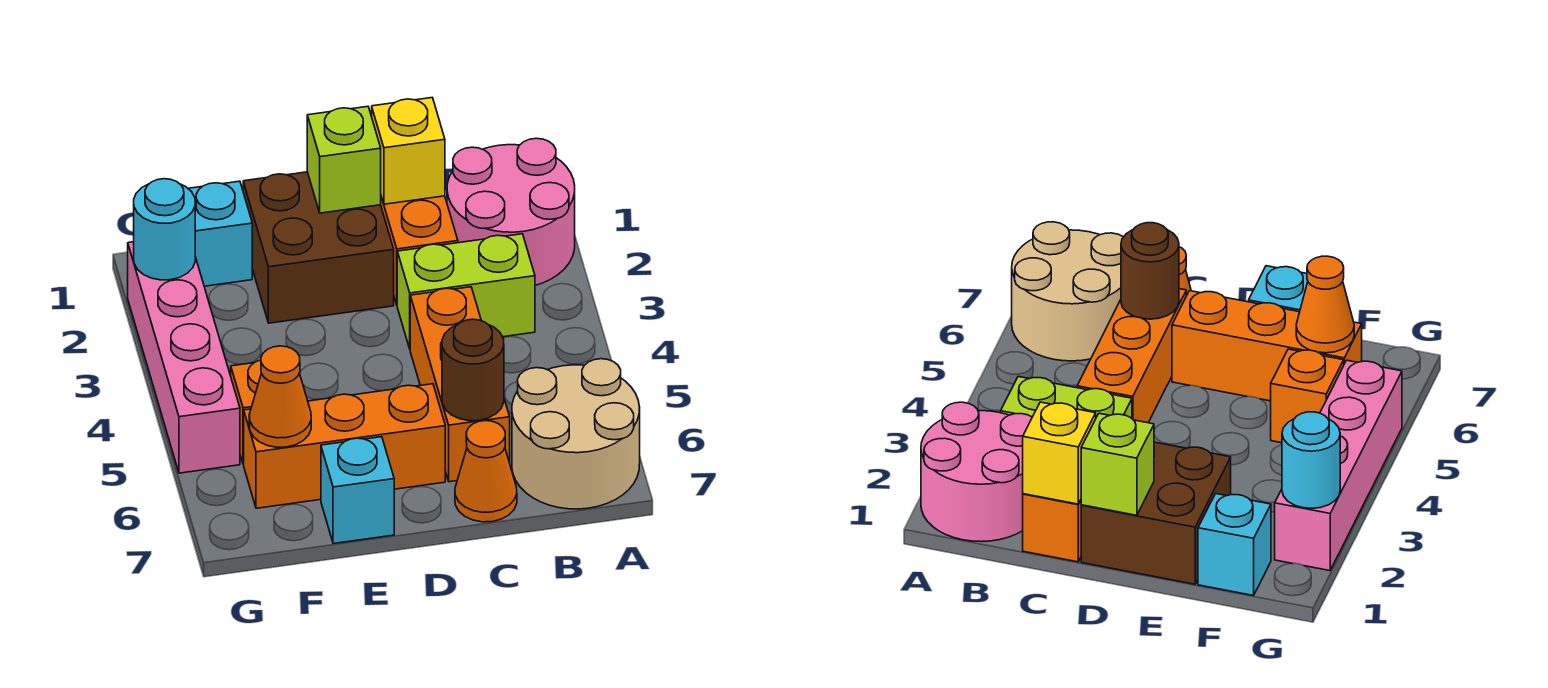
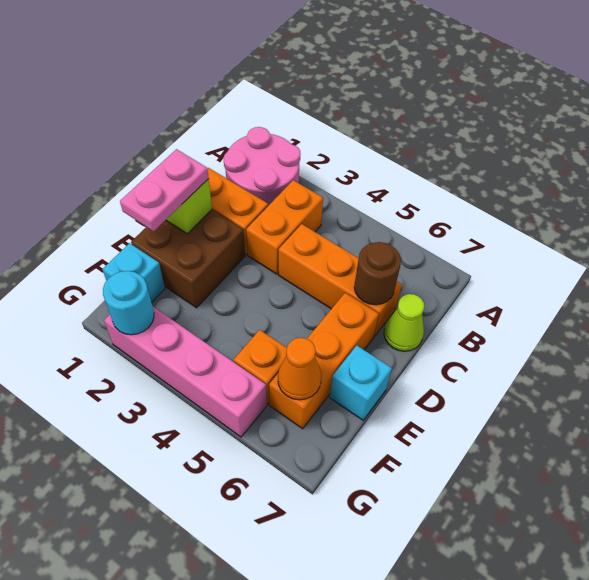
tan round brick A6:B7 level 1 -> none
lime brick B3:C3 level 1 -> orange brick B3:C3 level 1
yellow brick C1 level 2 -> none
orange cone C7 level 1 -> lime cone C7 level 1
none -> pink plate D1:E1 level 3

